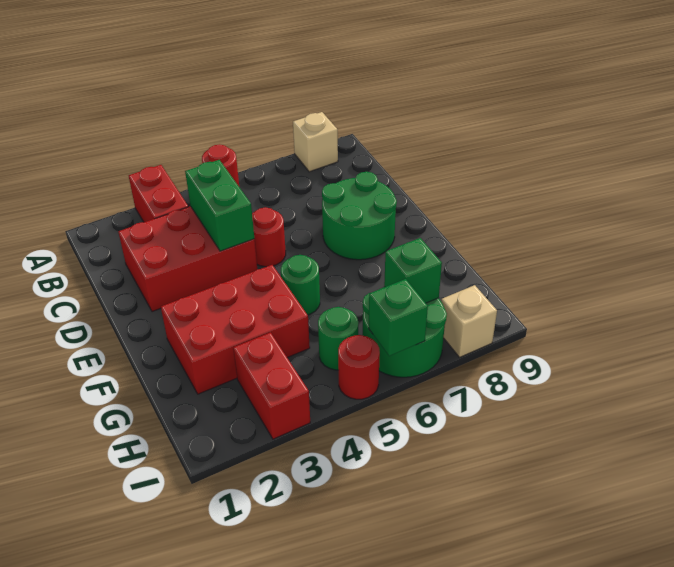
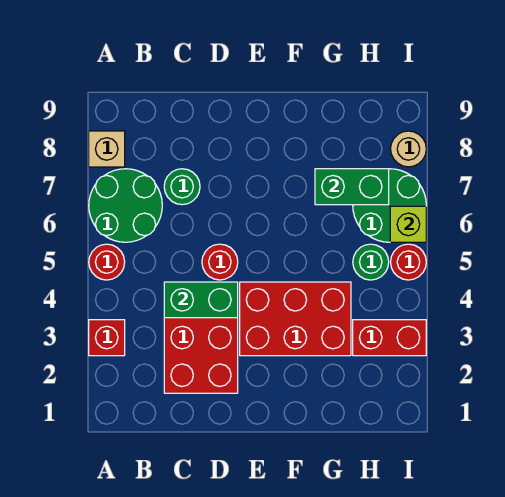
red brick A3:B3 level 1 -> red brick A3 level 1
green round brick D7:E8 level 1 -> green round brick A6:B7 level 1
red brick F2:G4 level 1 -> red brick E3:G4 level 1
green round brick F5 level 1 -> green round brick C7 level 1
green brick H7 level 2 -> green brick G7:H7 level 2
green brick I6 level 2 -> lime brick I6 level 2
tan brick I8 level 1 -> tan round brick I8 level 1

